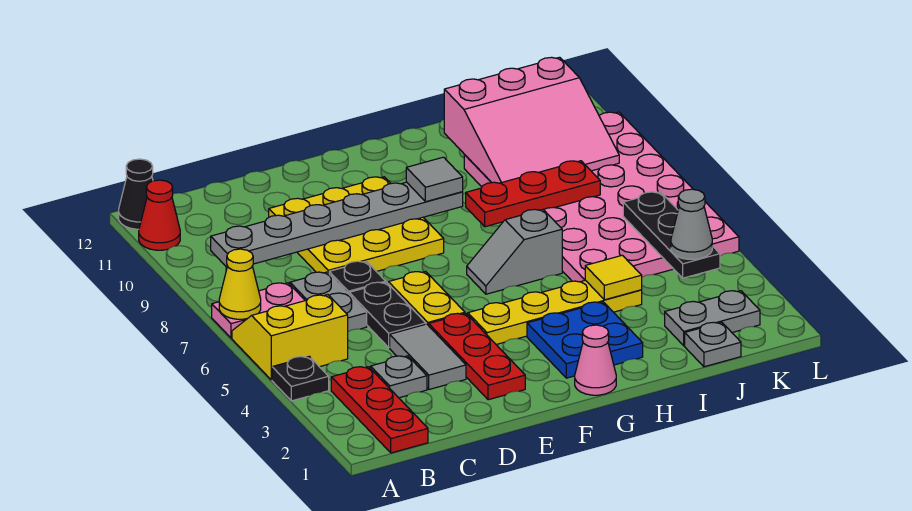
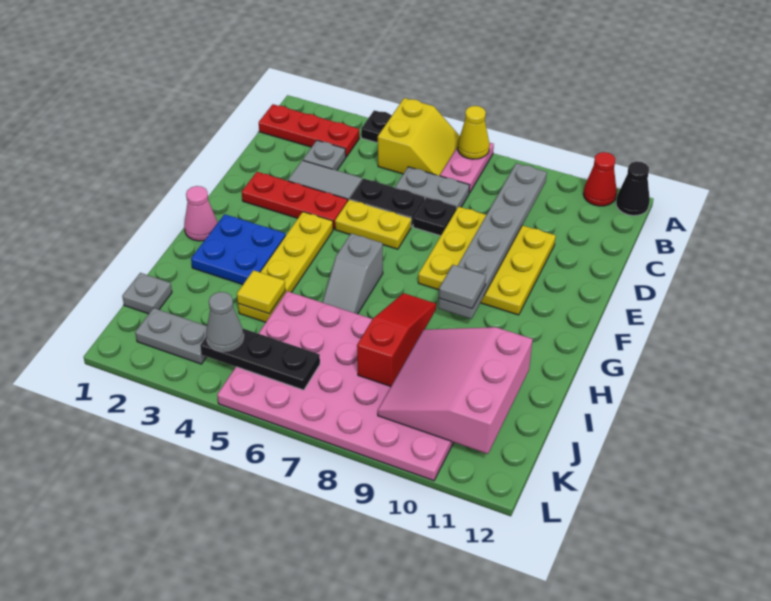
grey slope G6:H6 level 1 top H -> grey slope G6:H6 level 1 top G
red plate H8:J8 level 2 -> red slope H8:J8 level 2 top J
grey plate J2:K2 level 1 -> grey plate K2:K3 level 1

